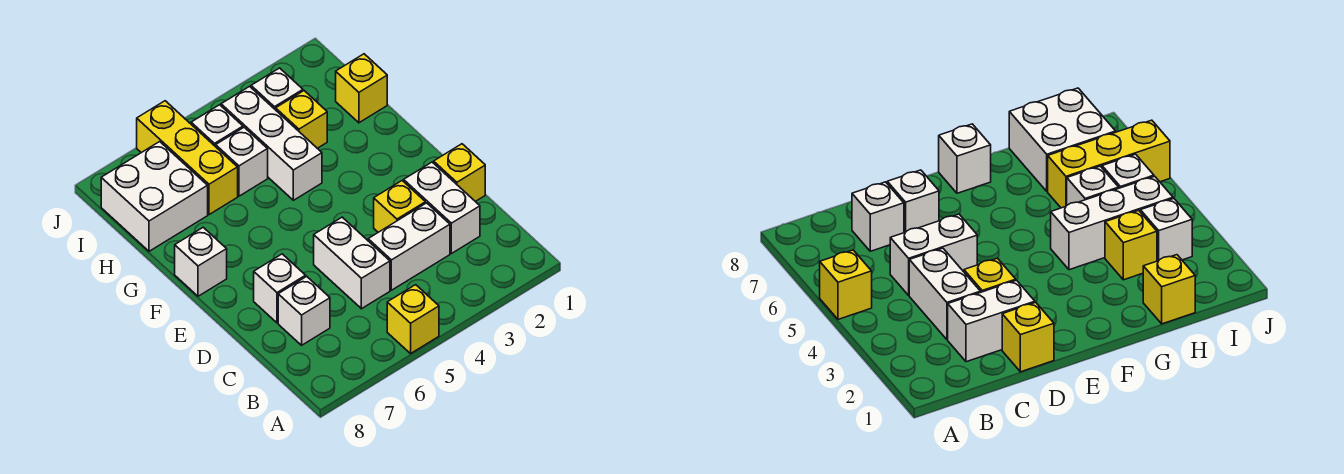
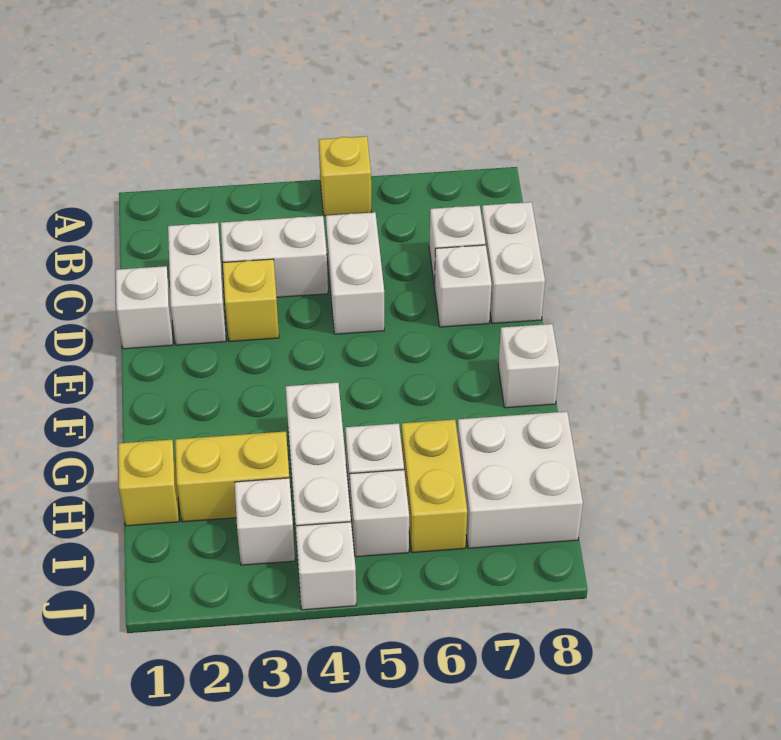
none -> white brick C8:D8 level 1
yellow brick D1 level 1 -> white brick D1 level 1
yellow brick H3 level 1 -> yellow brick H2:H3 level 1
yellow brick H6:J6 level 1 -> yellow brick H6:I6 level 1
none -> white brick J4 level 1

